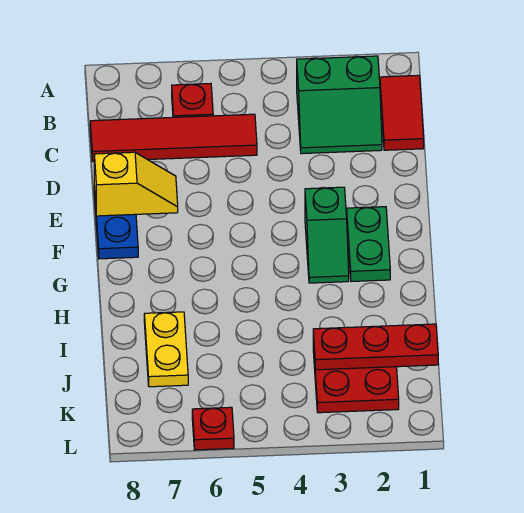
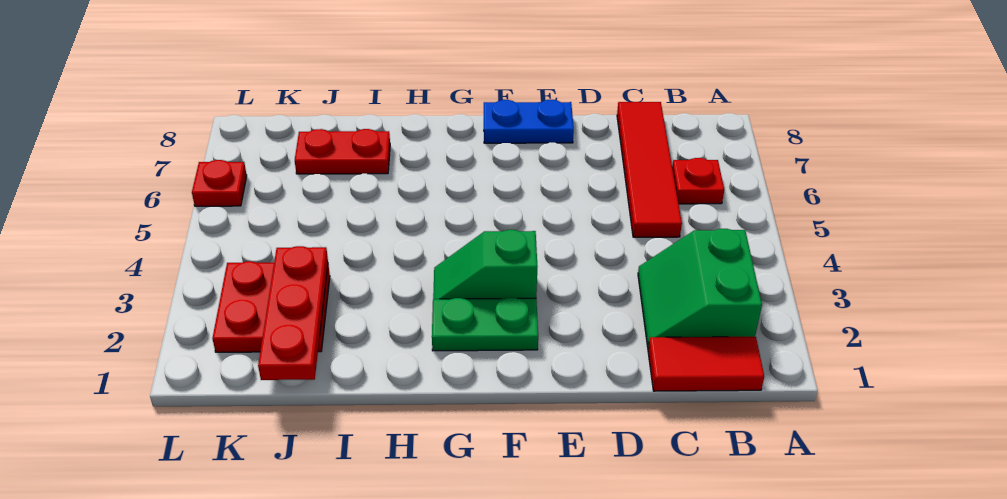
yellow slope E7:E8 level 2 top 8 -> none
yellow plate I7:J7 level 1 -> red plate I7:J7 level 1

